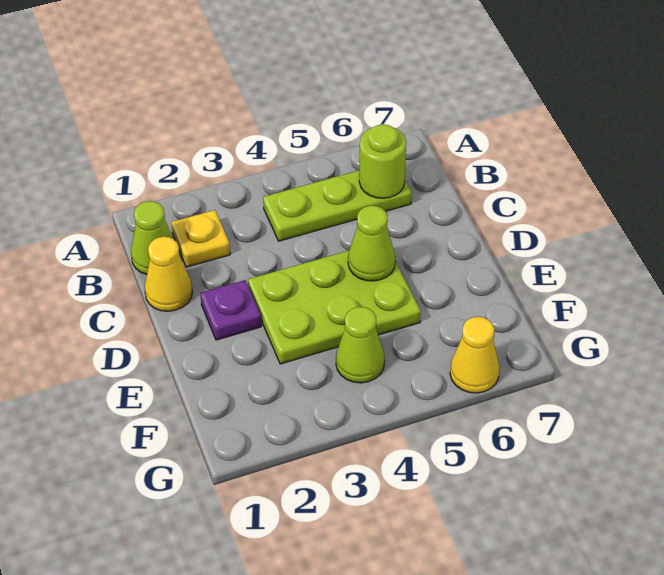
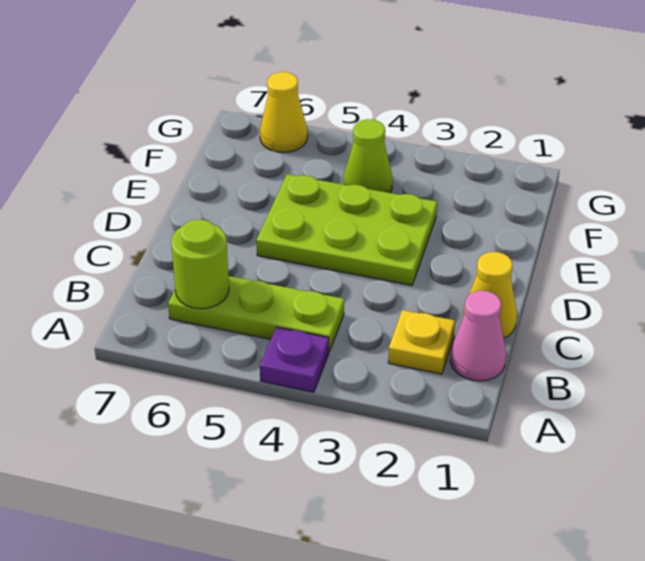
lime cone B1 level 1 -> pink cone B1 level 1
purple plate D2 level 1 -> purple plate A4 level 1
lime cone D5 level 2 -> none

